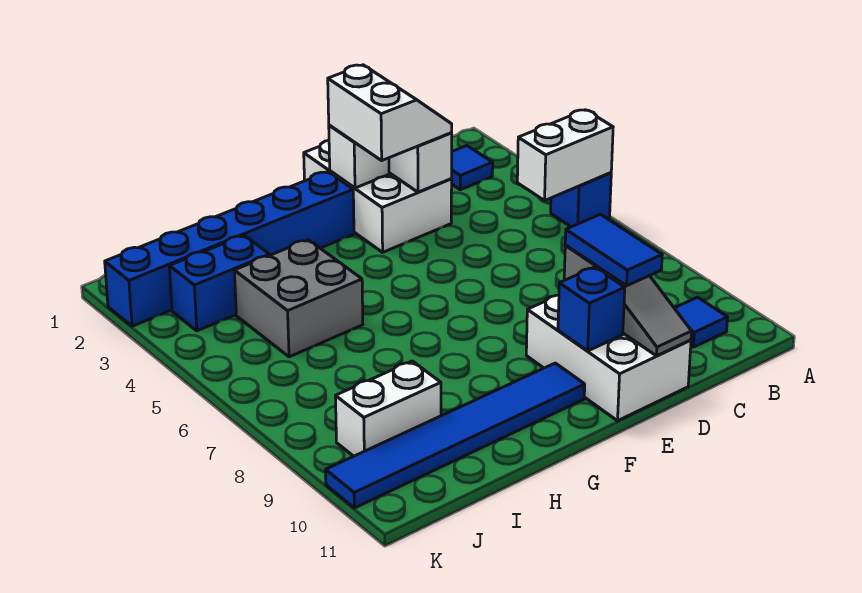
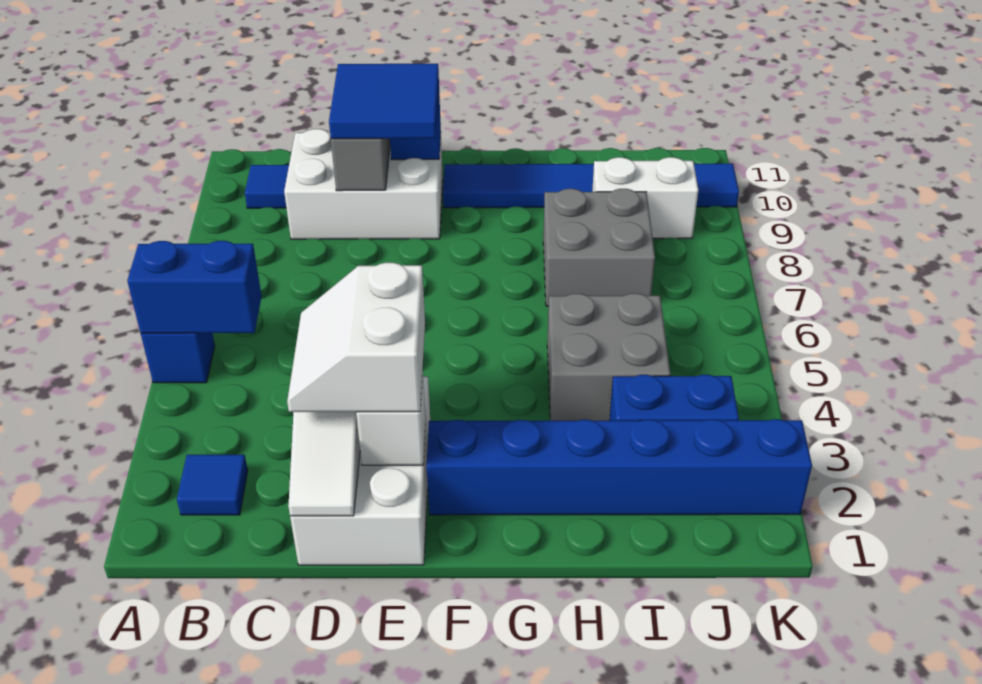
white brick A5:B5 level 2 -> blue brick A5:B5 level 2
white brick D9:E11 level 1 -> white brick C9:E10 level 1
blue tile D9:D10 level 3 -> blue tile D9:E10 level 3
none -> grey brick H7:I8 level 1

